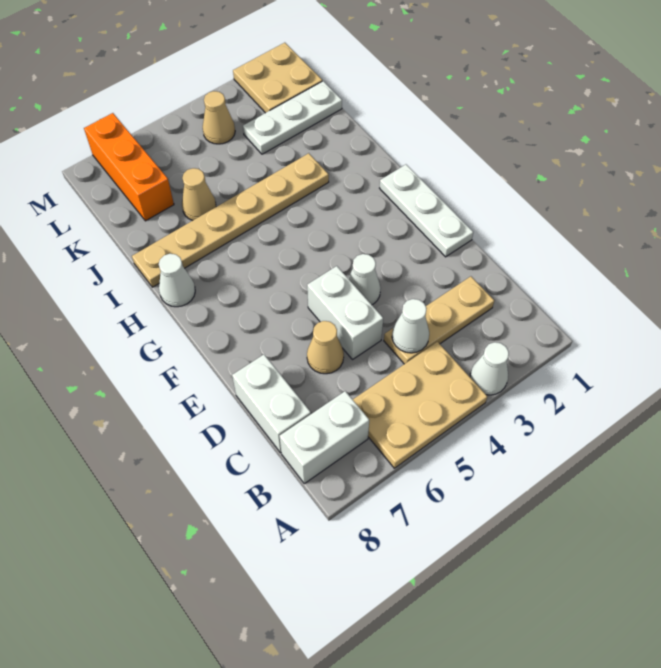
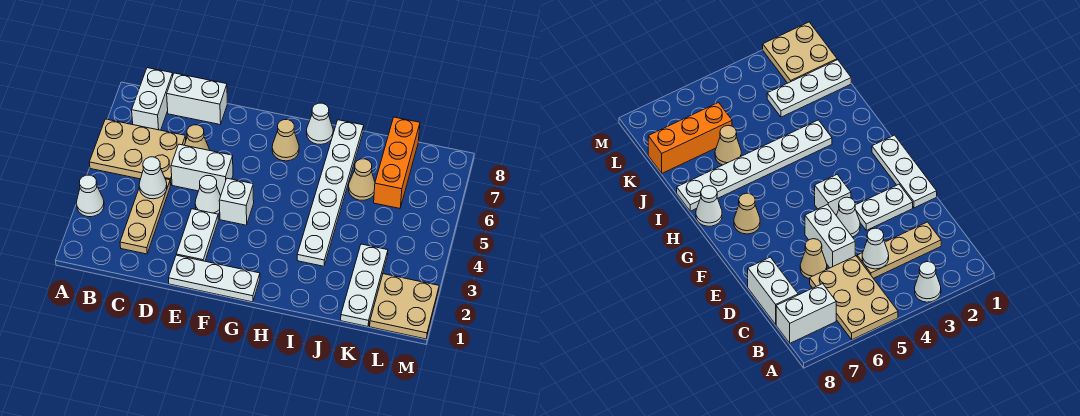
tan plate A4:B6 level 1 -> tan plate A5:C6 level 1
none -> white plate E2:E3 level 1
none -> white brick F4 level 1
tan plate I3:I8 level 1 -> white plate I3:I8 level 1
orange brick K7:M7 level 1 -> orange brick K6:K8 level 1
tan cone L4 level 1 -> tan cone G7 level 1

